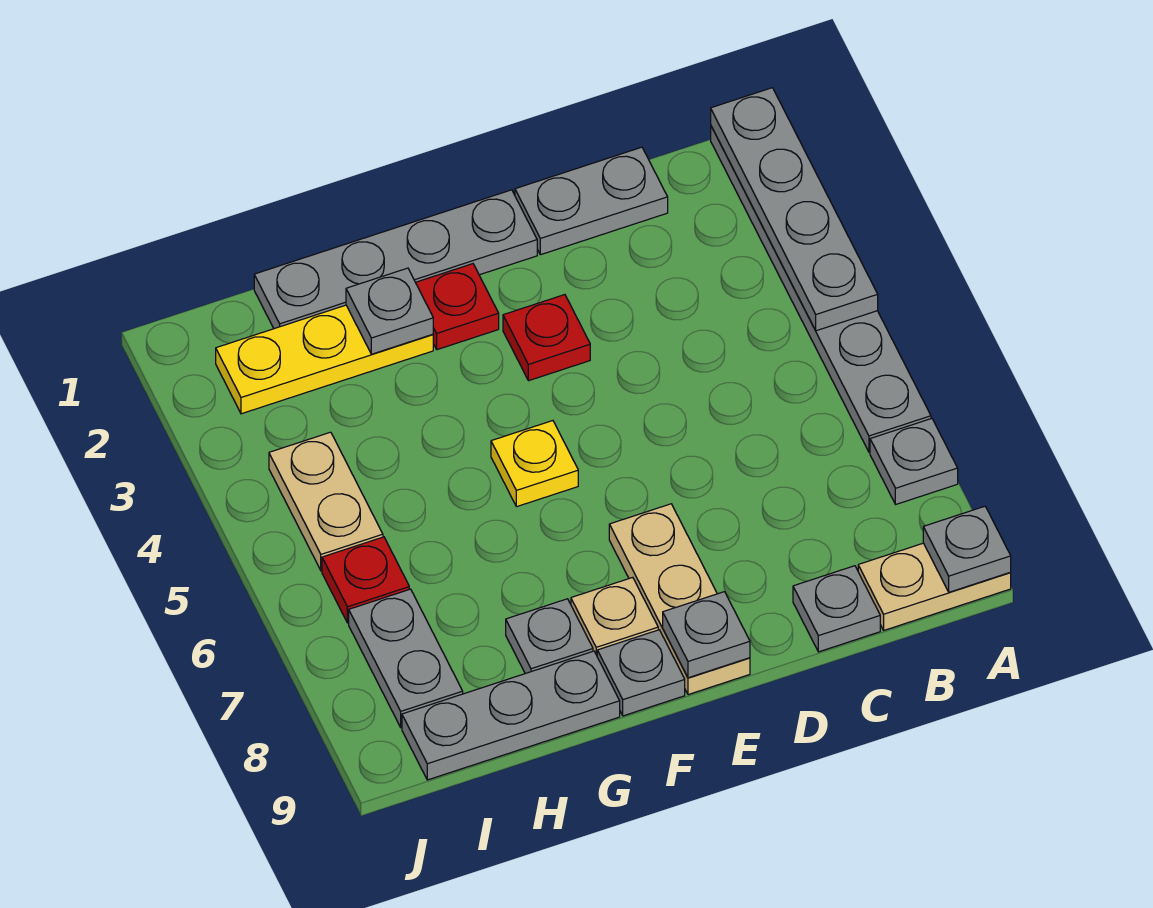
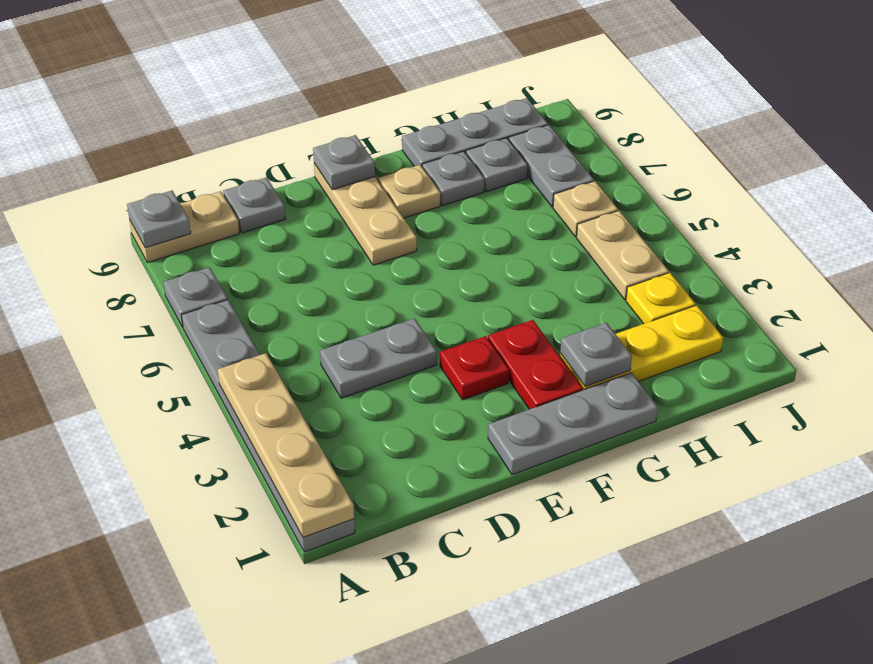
grey plate A1:A4 level 2 -> tan plate A1:A4 level 2
grey plate C1:D1 level 1 -> grey plate C4:D4 level 1
grey plate E1:H1 level 1 -> grey plate E1:G1 level 1
red plate F2 level 1 -> red plate F2:F3 level 1
yellow plate F5 level 1 -> yellow plate I3 level 1
grey plate F9 level 1 -> grey plate H8 level 1
red plate I6 level 1 -> tan plate I6 level 1

